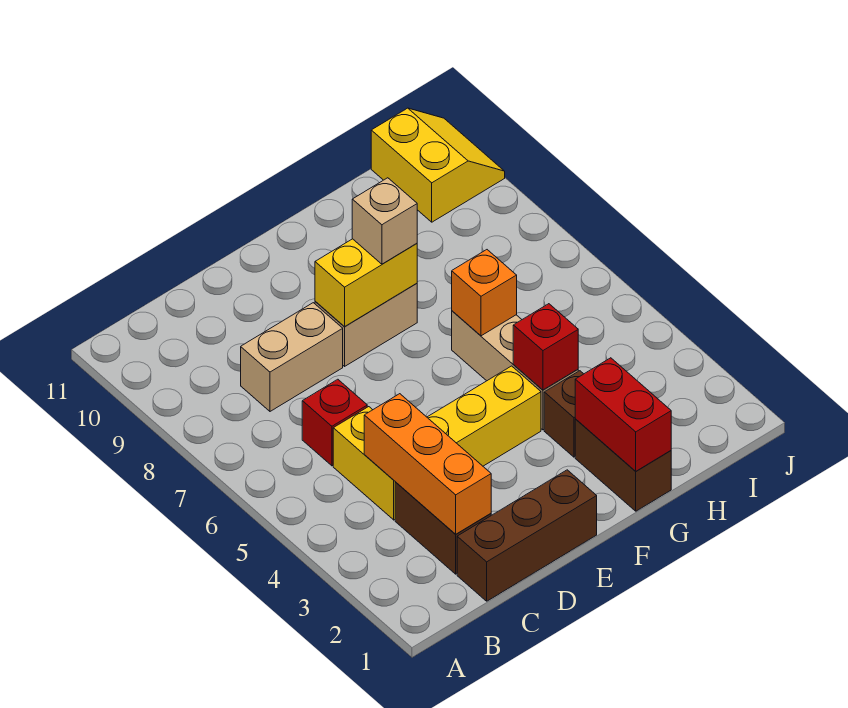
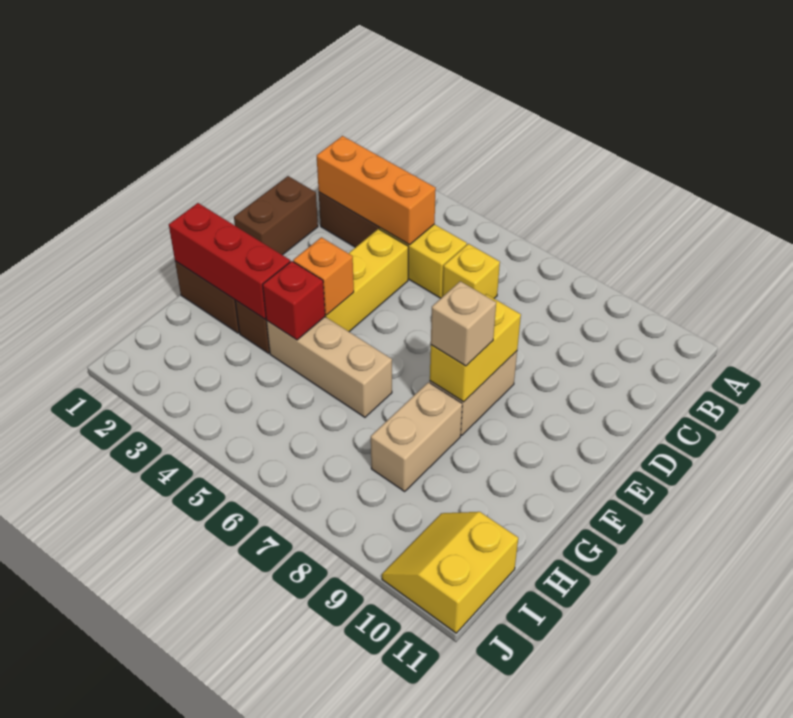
brown brick C1:E1 level 1 -> brown brick D1:E1 level 1
red brick C6 level 1 -> yellow brick C6 level 1
tan brick C8:D8 level 1 -> tan brick G8:H8 level 1
red brick G1:G2 level 2 -> red brick G1:G3 level 2
orange brick G6 level 2 -> orange brick F4 level 2
yellow slope I10:J11 level 1 top I -> yellow slope I10:J11 level 1 top 11

